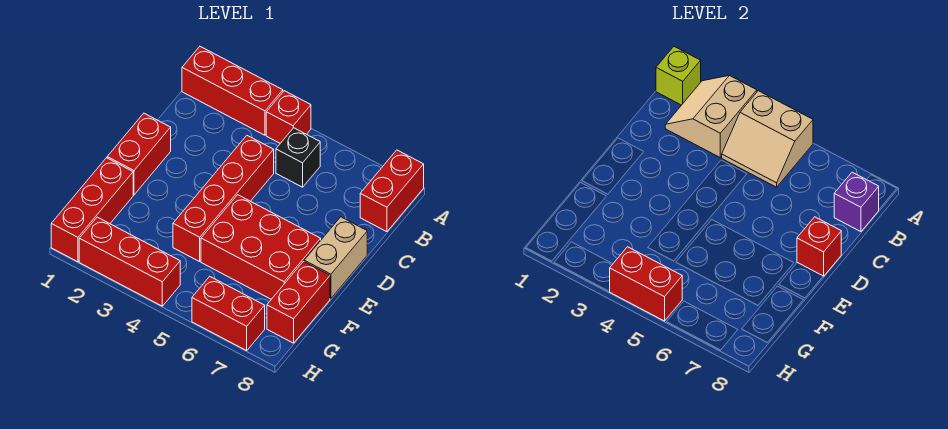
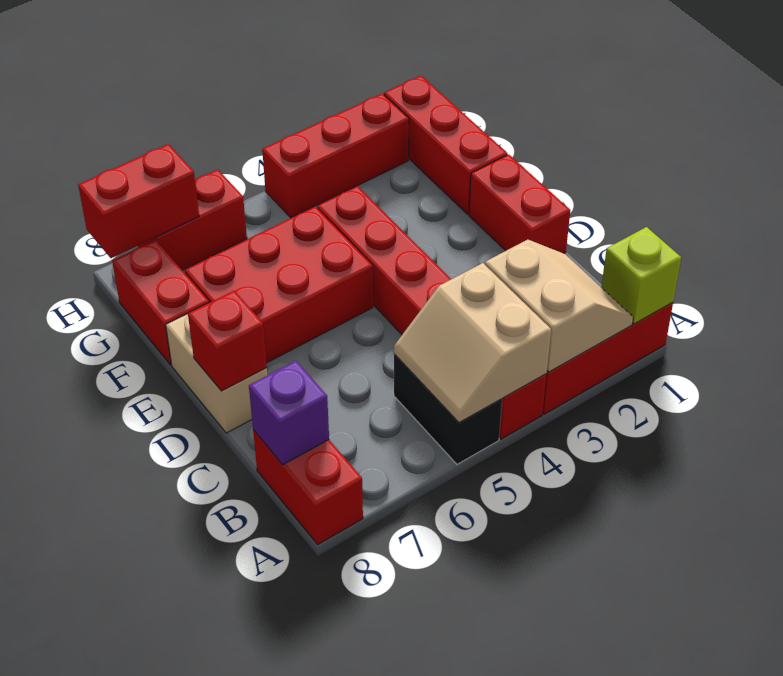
tan slope A4:B5 level 2 top A -> tan slope A4:B5 level 2 top 4
black brick B5 level 1 -> black brick A5:B5 level 1
red brick H4:H5 level 2 -> red brick H7:H8 level 2

